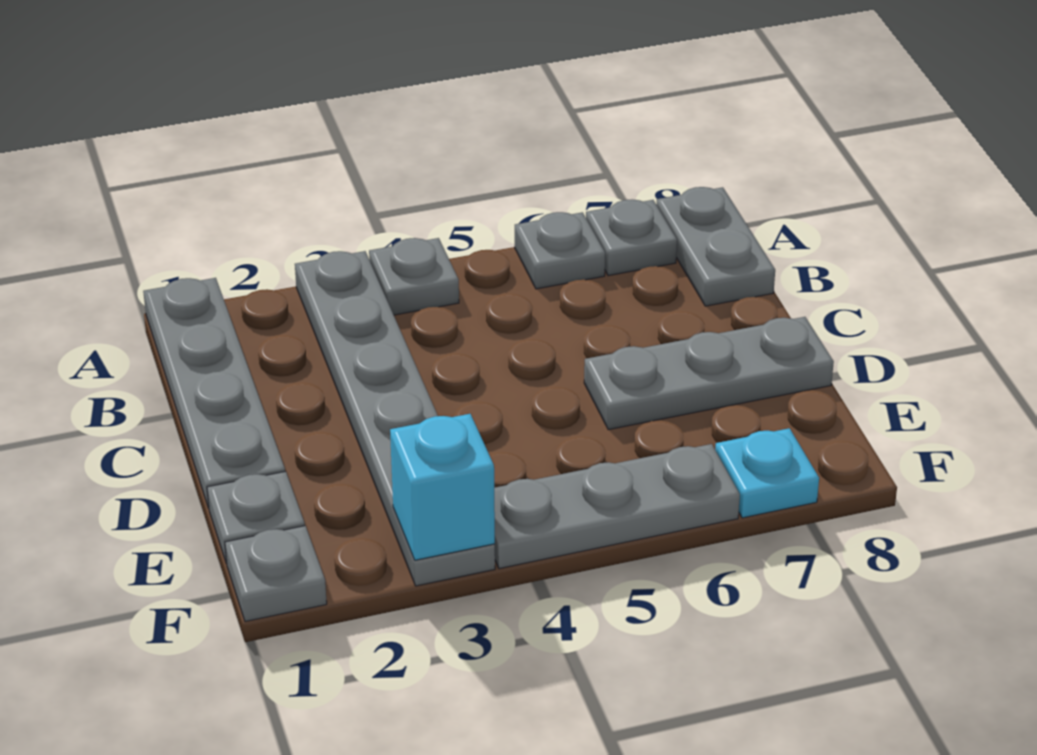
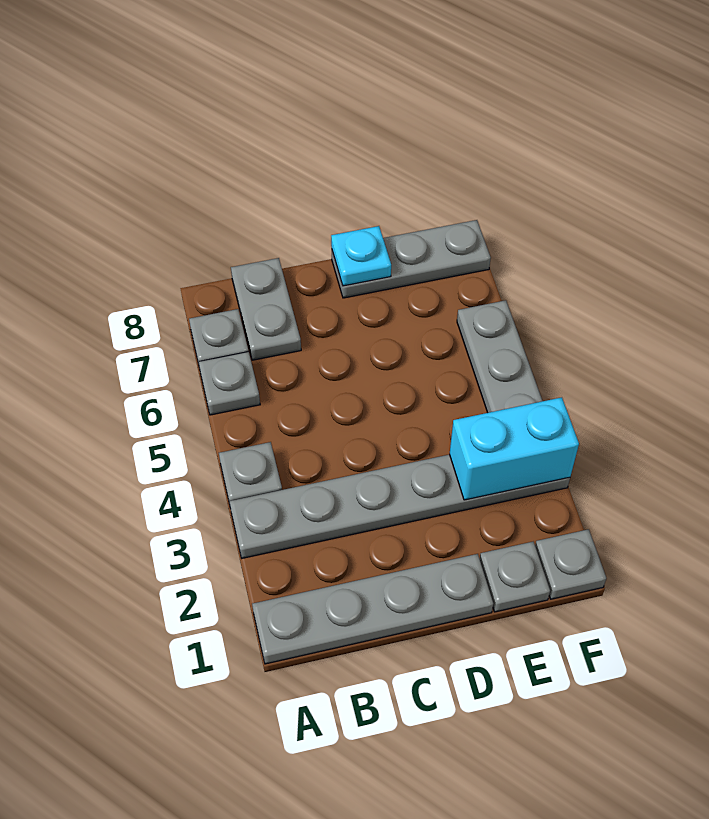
grey plate A8:B8 level 1 -> grey plate B7:B8 level 1
grey plate D6:D8 level 1 -> grey plate D8:F8 level 1
cyan brick F3 level 2 -> cyan brick E3:F3 level 2
cyan plate F7 level 1 -> cyan plate D8 level 2

